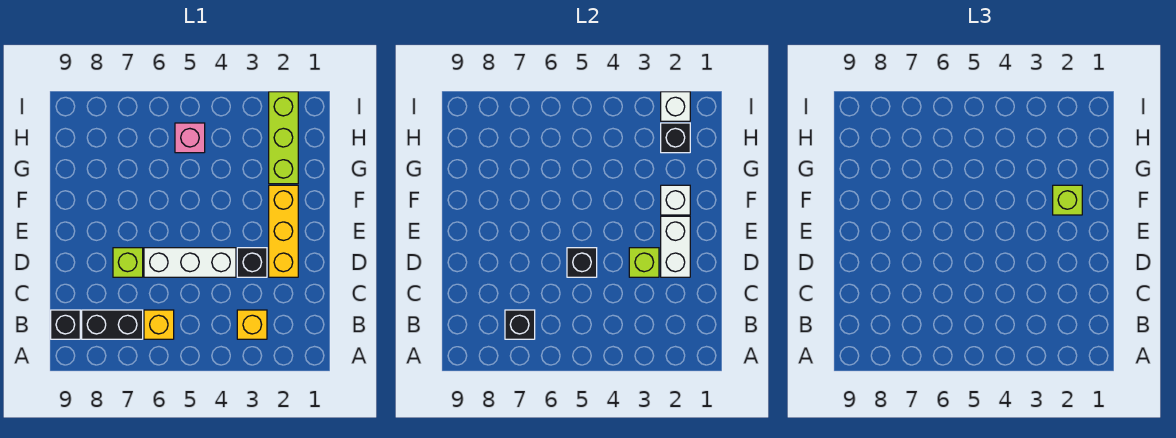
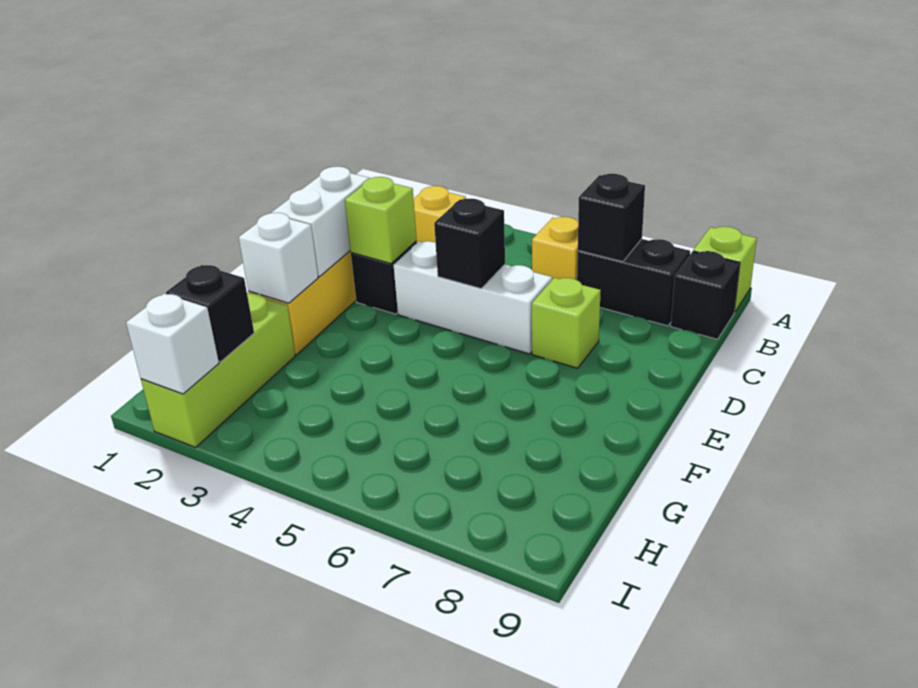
lime brick F2 level 3 -> lime brick A9 level 1
pink brick H5 level 1 -> none

